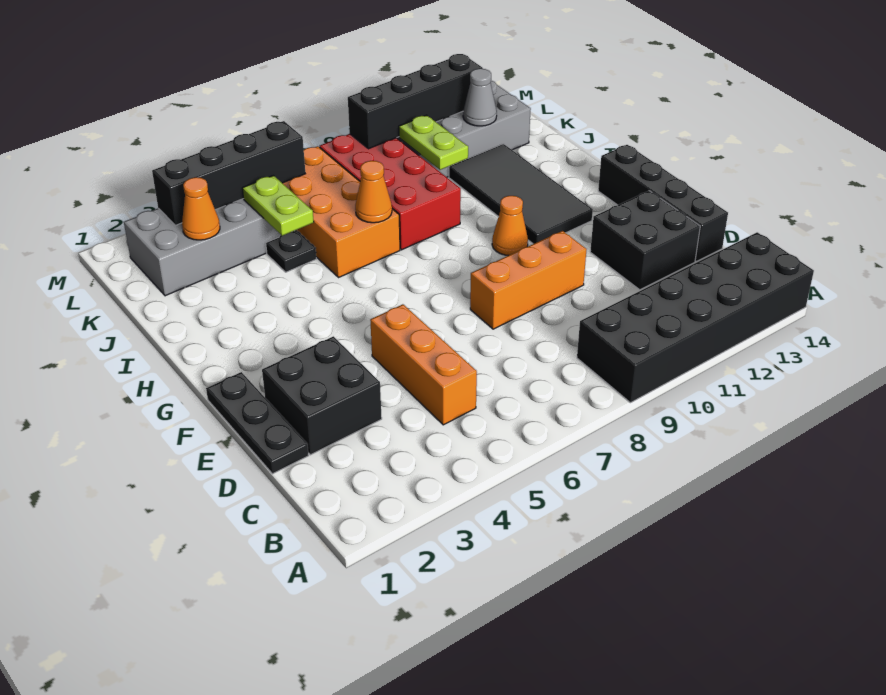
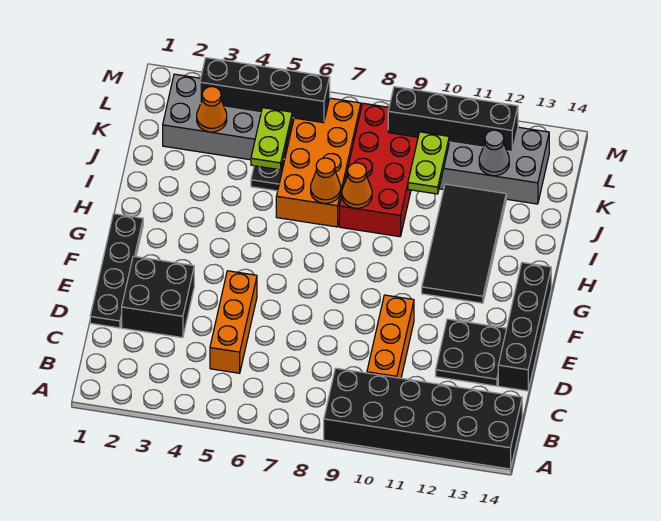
black plate D1:F1 level 1 -> black plate D1:G1 level 1
black brick D12:E13 level 1 -> black plate D12:E13 level 1
orange brick E8:E10 level 1 -> orange brick C10:E10 level 1
orange cone G10 level 1 -> orange cone I8 level 2

